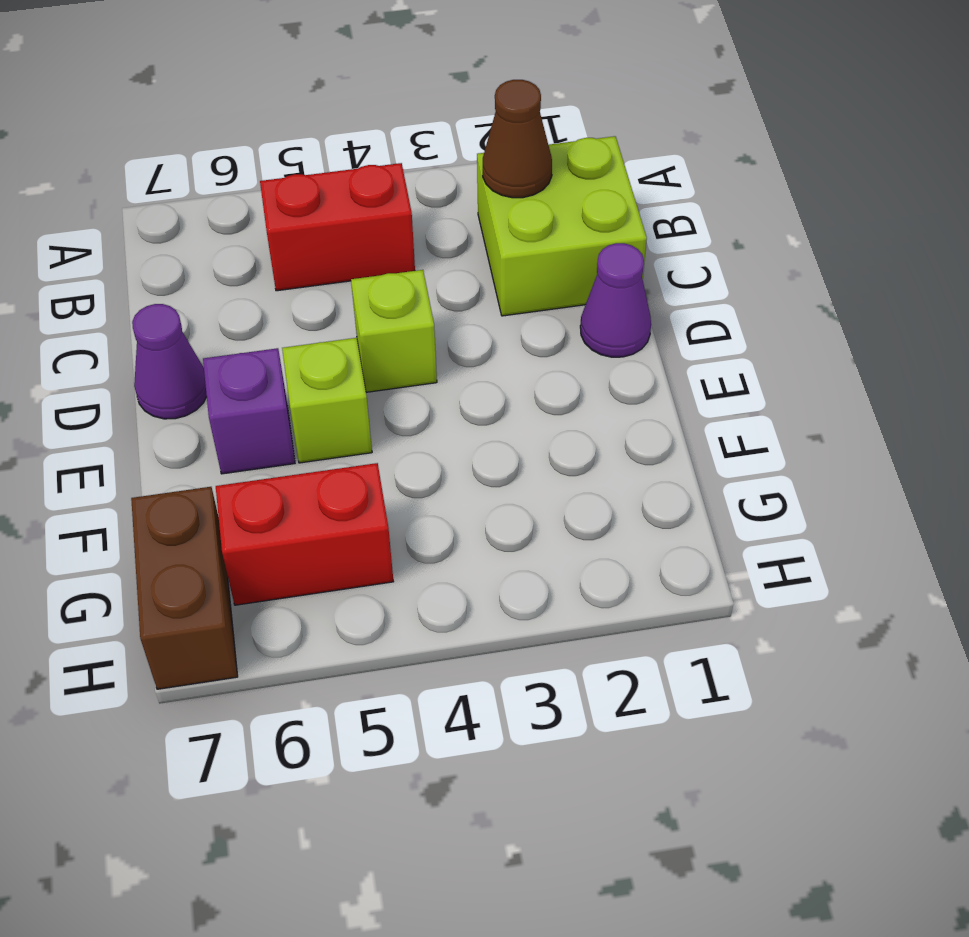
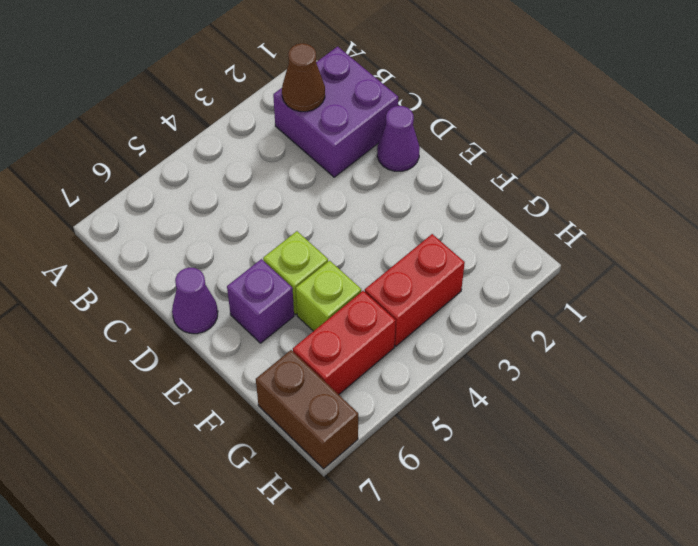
lime brick B1:C2 level 1 -> purple brick B1:C2 level 1
red brick B4:B5 level 1 -> red brick G3:G4 level 1
lime brick D4 level 1 -> lime brick F5 level 1

